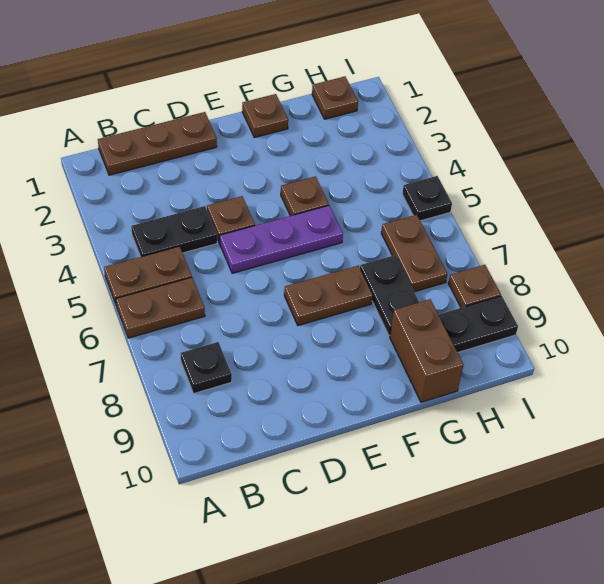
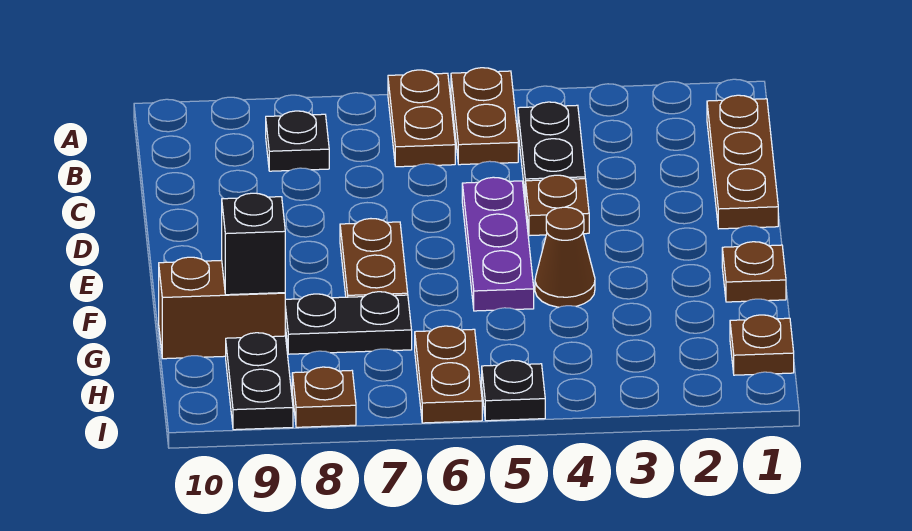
brown plate F4 level 1 -> brown cone F4 level 1
none -> black brick G9 level 2
brown plate H6:H7 level 1 -> brown plate H6:I6 level 1

